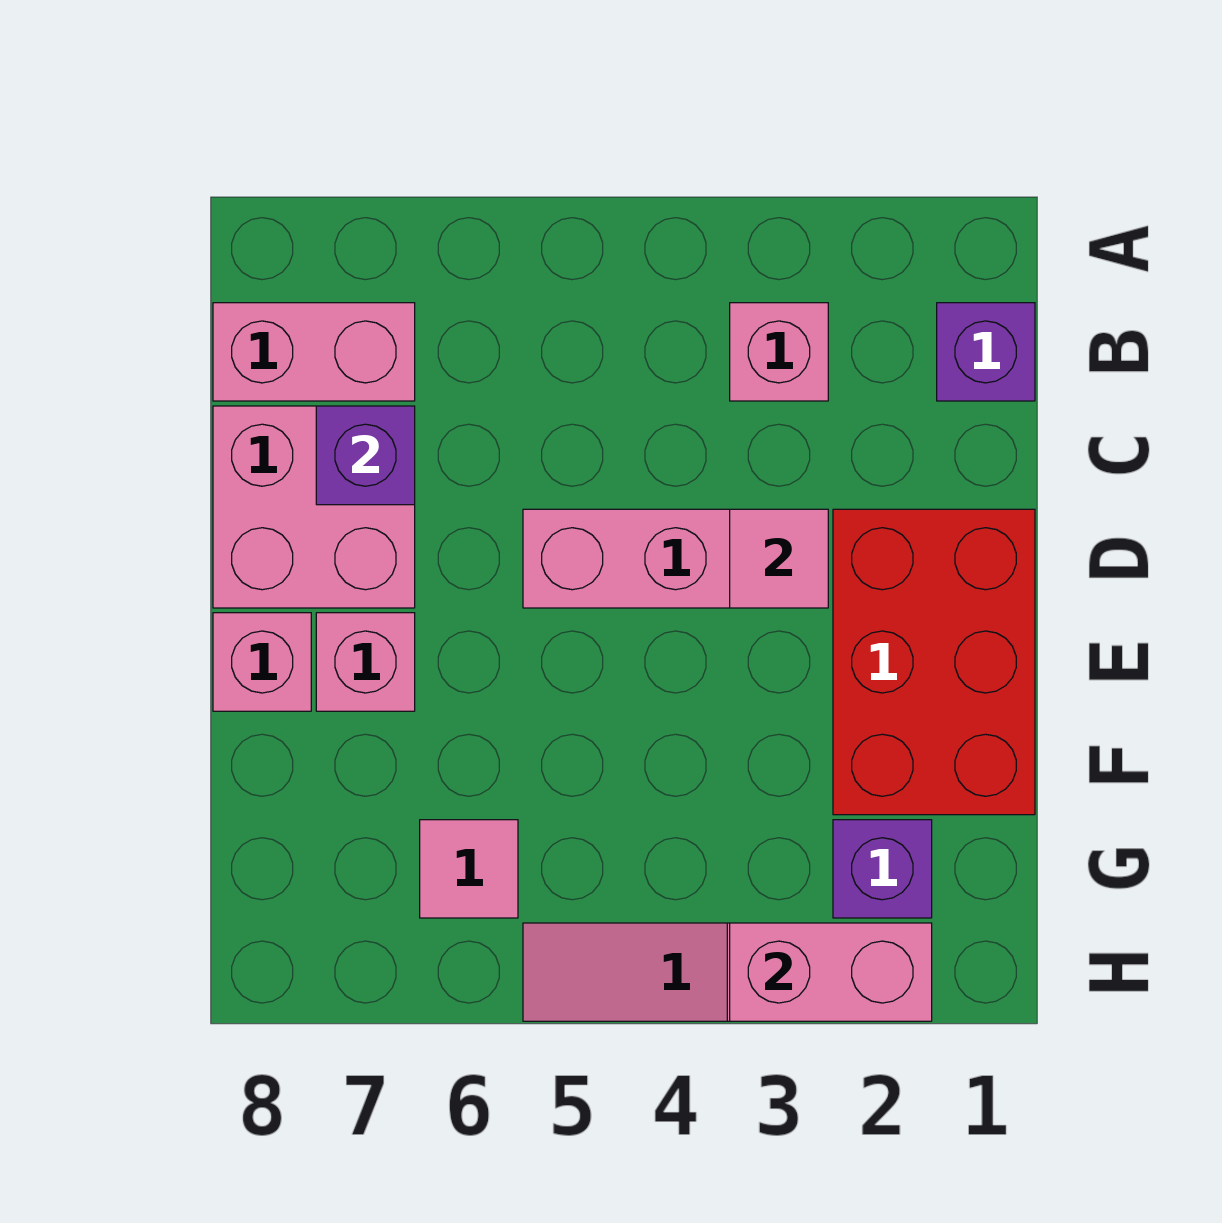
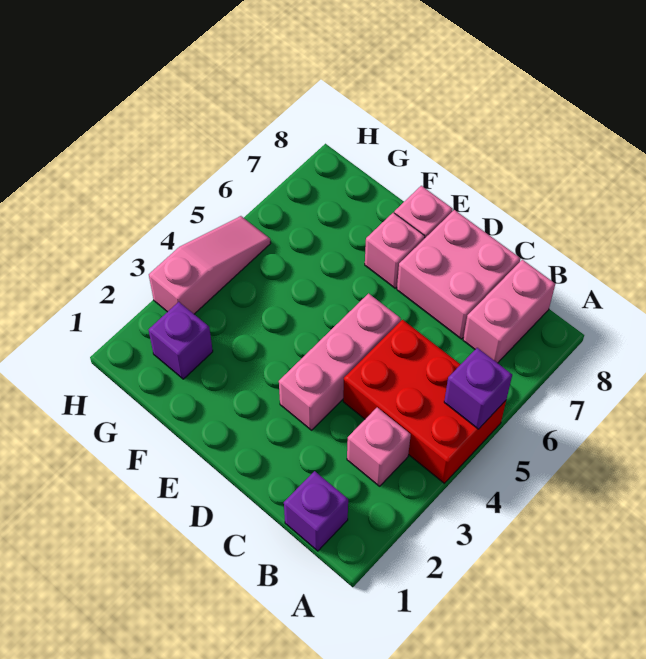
purple brick C7 level 2 -> purple brick A5 level 2
red brick D1:F2 level 1 -> red brick A4:C5 level 1
pink tile D3 level 2 -> none
pink tile G6 level 1 -> none
pink brick H2:H3 level 2 -> none

